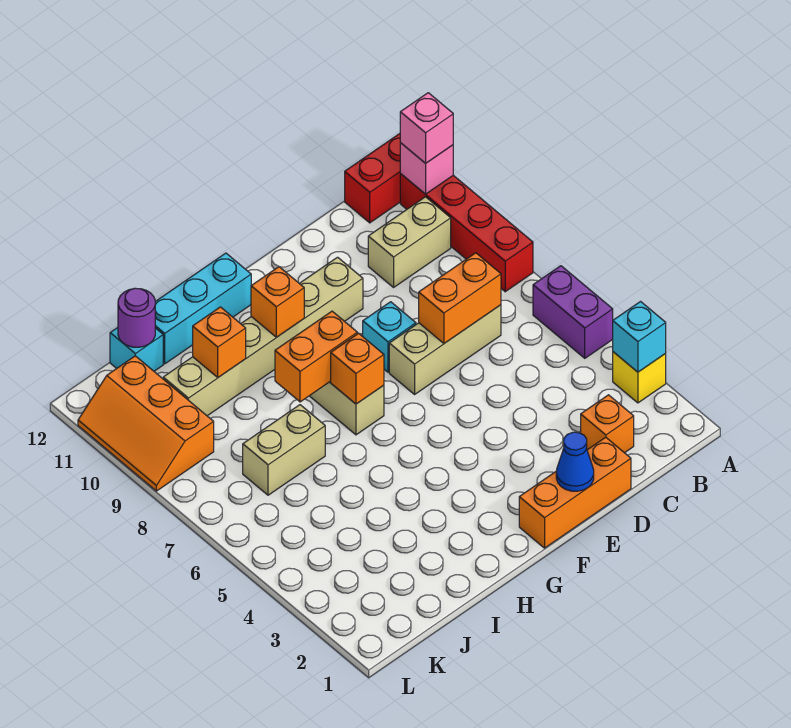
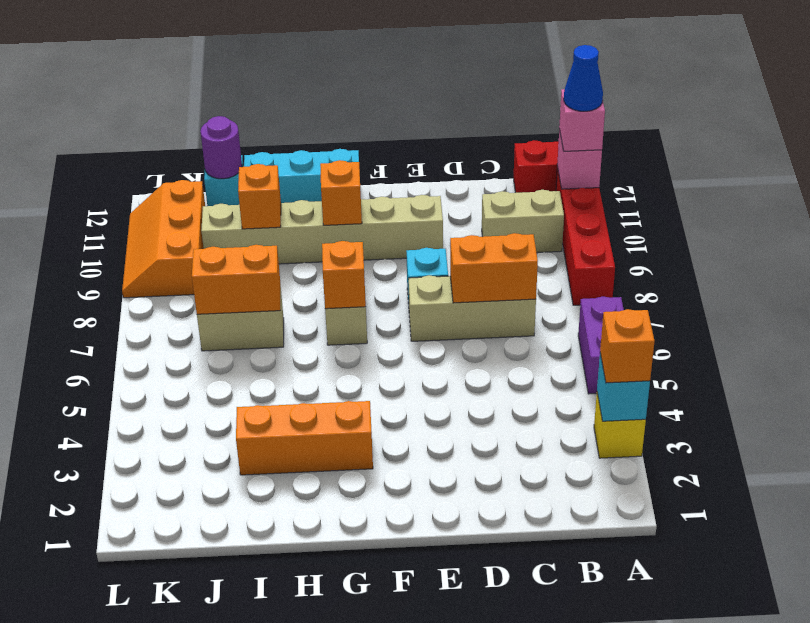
orange brick C2 level 1 -> orange brick A3 level 3
orange brick D1:F1 level 1 -> orange brick G3:I3 level 1
blue cone E1 level 2 -> blue cone A11 level 4
orange brick G8:H8 level 2 -> orange brick I7:J7 level 2

